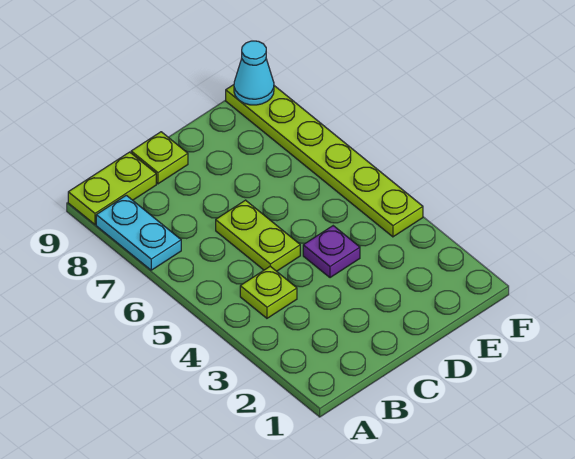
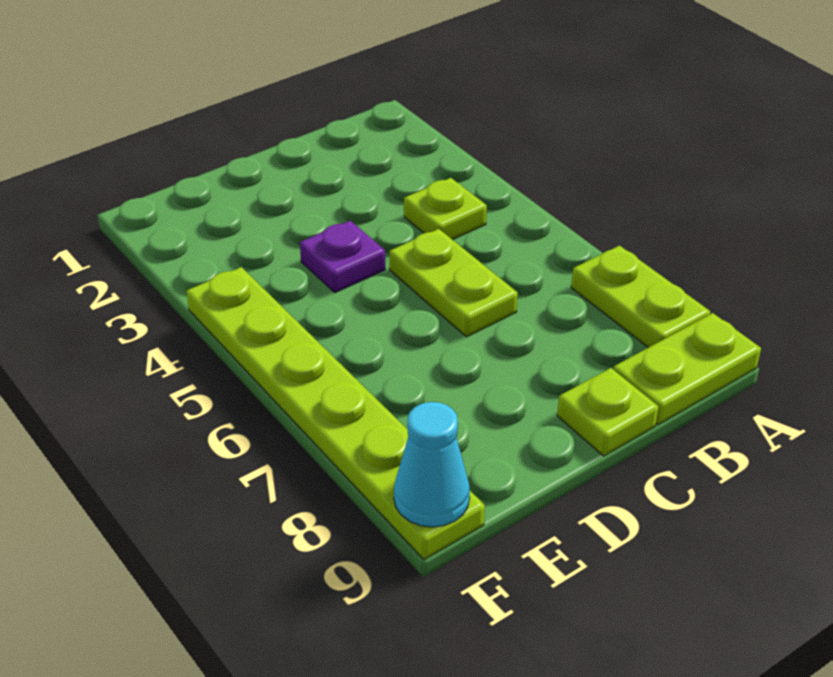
cyan plate A7:A8 level 1 -> lime plate A7:A8 level 1

